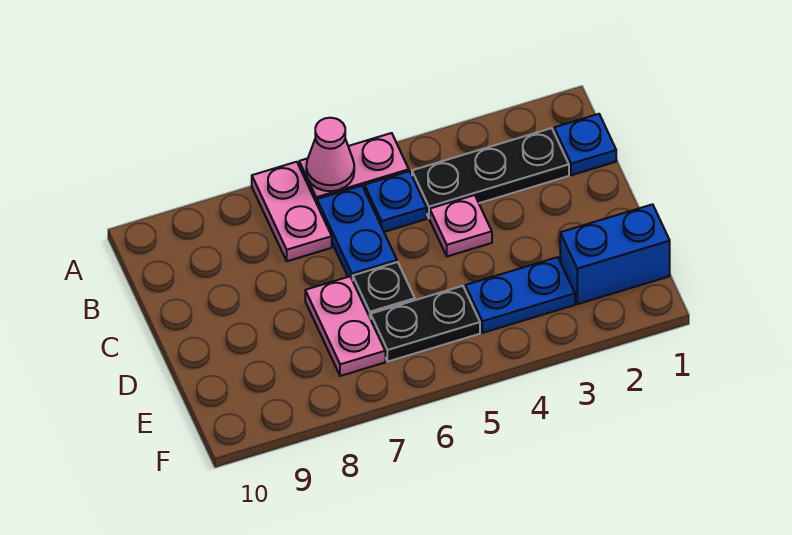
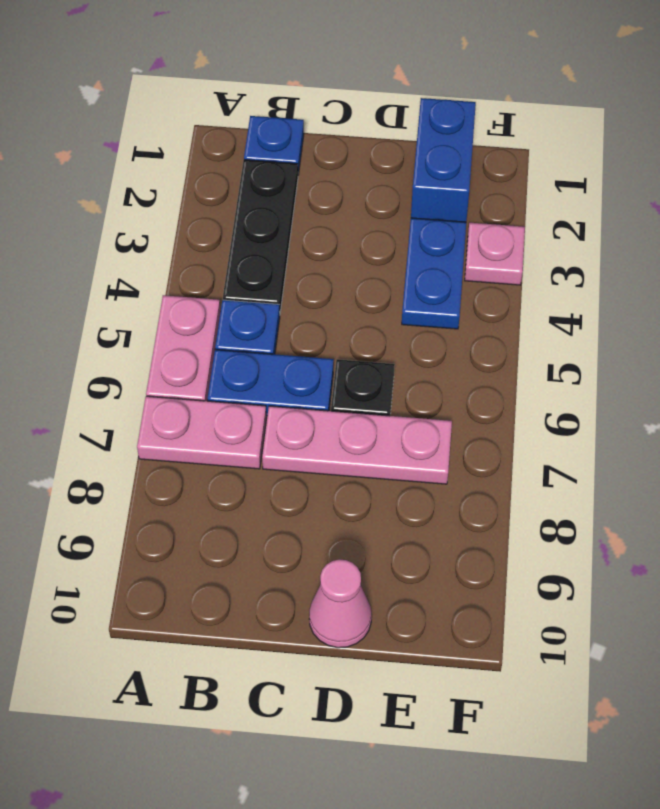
pink cone A6 level 2 -> pink cone D10 level 1
pink plate C4 level 1 -> pink plate F3 level 1
pink plate D7:E7 level 1 -> pink plate C7:E7 level 1
black plate E5:E6 level 1 -> none

